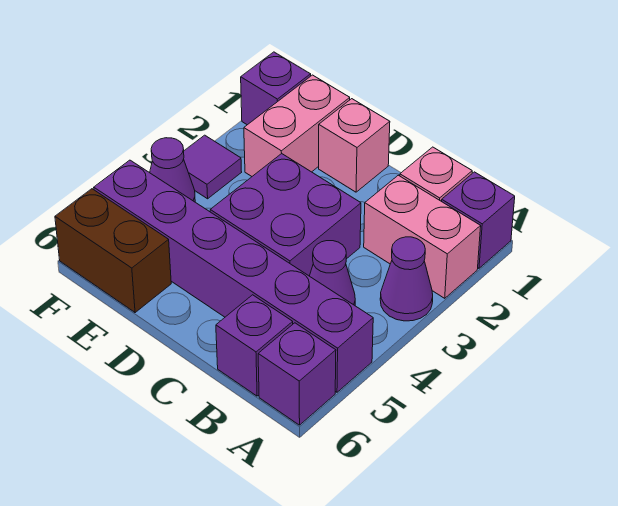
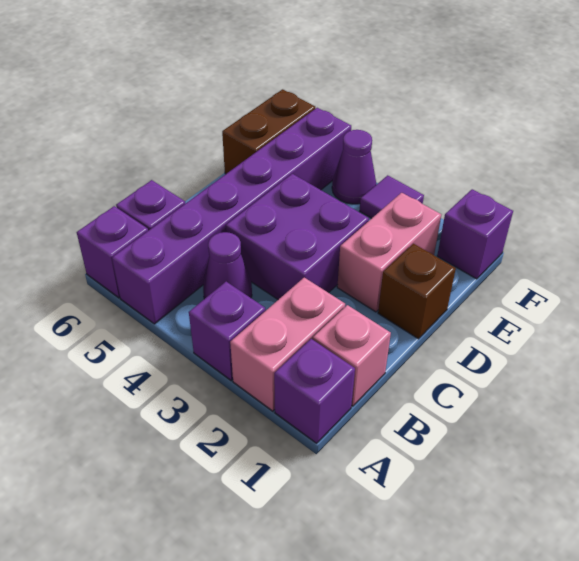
purple cone A3 level 1 -> purple brick A3 level 1
pink brick D1 level 1 -> brown brick D1 level 1
pink brick E1:E2 level 1 -> pink brick D2:E2 level 1

